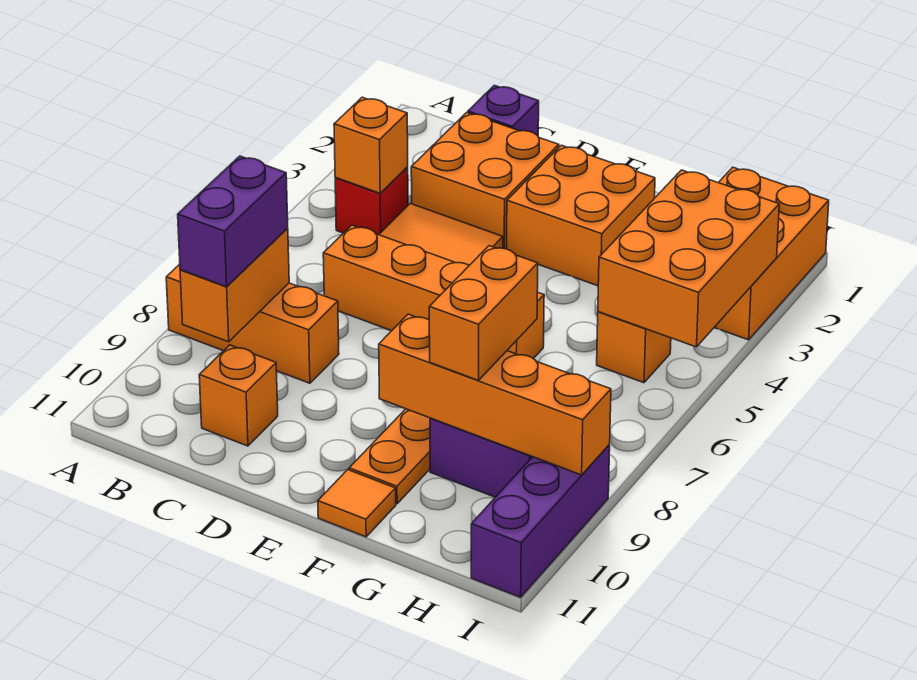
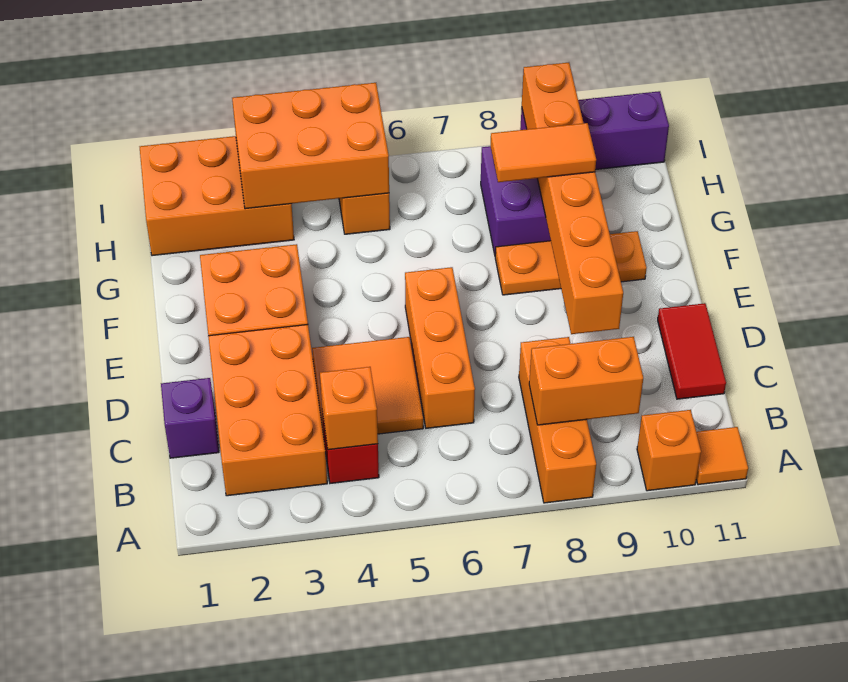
purple brick B8:B9 level 3 -> none
orange brick C2:D3 level 1 -> orange brick B2:D3 level 1
orange brick C6:F6 level 1 -> orange brick C6:E6 level 1
orange brick C10 level 1 -> orange brick A10 level 1
none -> red tile C11:D11 level 1
orange brick F9:I9 level 2 -> orange brick D9:I9 level 2
orange tile F11 level 1 -> orange tile A11 level 1
orange brick G8:G9 level 3 -> orange tile G8:G9 level 3

